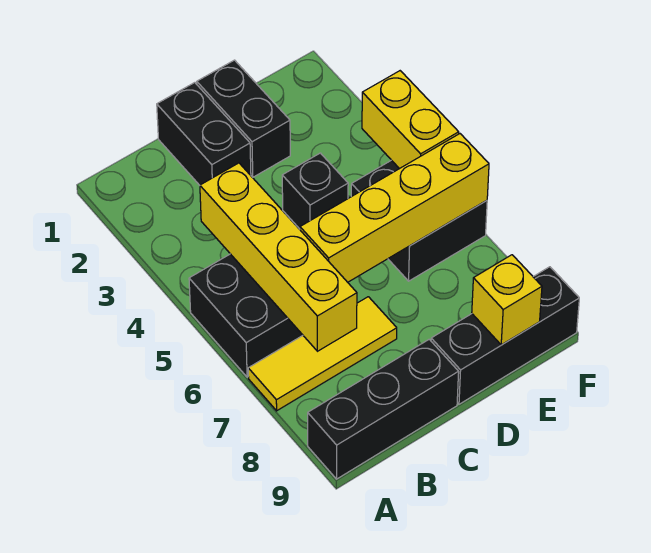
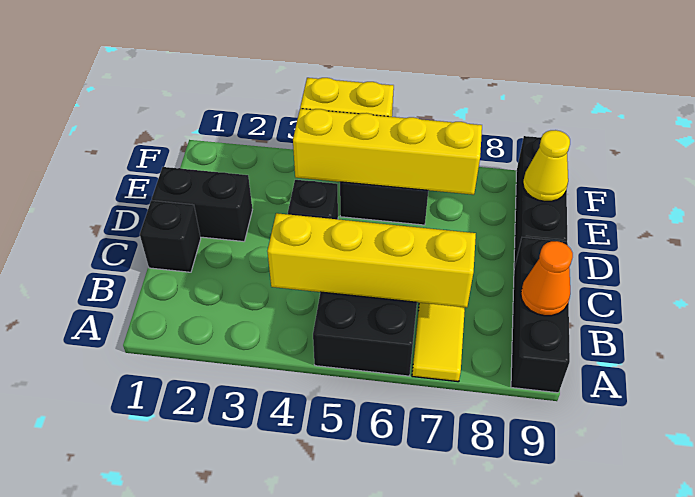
none -> orange cone B9 level 2
black brick C1:C2 level 1 -> black brick C1 level 1
yellow brick C6:F6 level 2 -> yellow brick E4:E7 level 2
yellow brick E9 level 2 -> yellow cone E9 level 2

